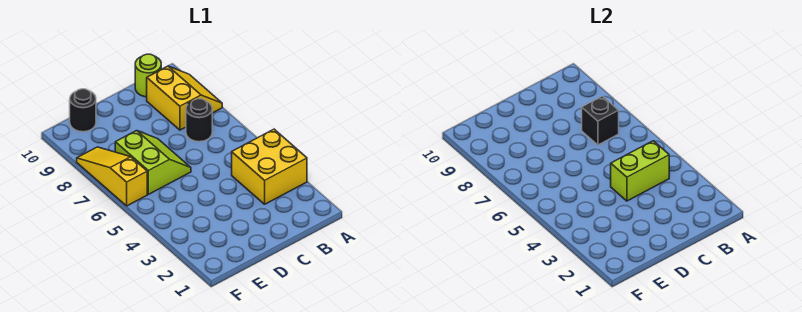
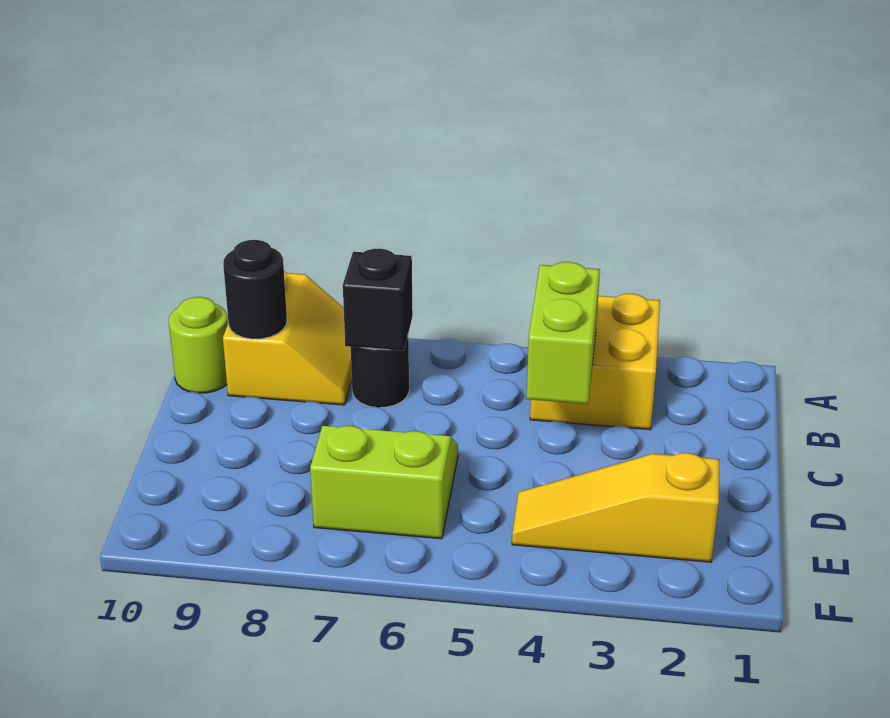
yellow slope A8:B9 level 1 top B -> yellow slope A8:B9 level 1 top 9
black round brick E10 level 1 -> black round brick B9 level 2
yellow slope F6:F8 level 1 top 6 -> yellow slope E2:E4 level 1 top 2

